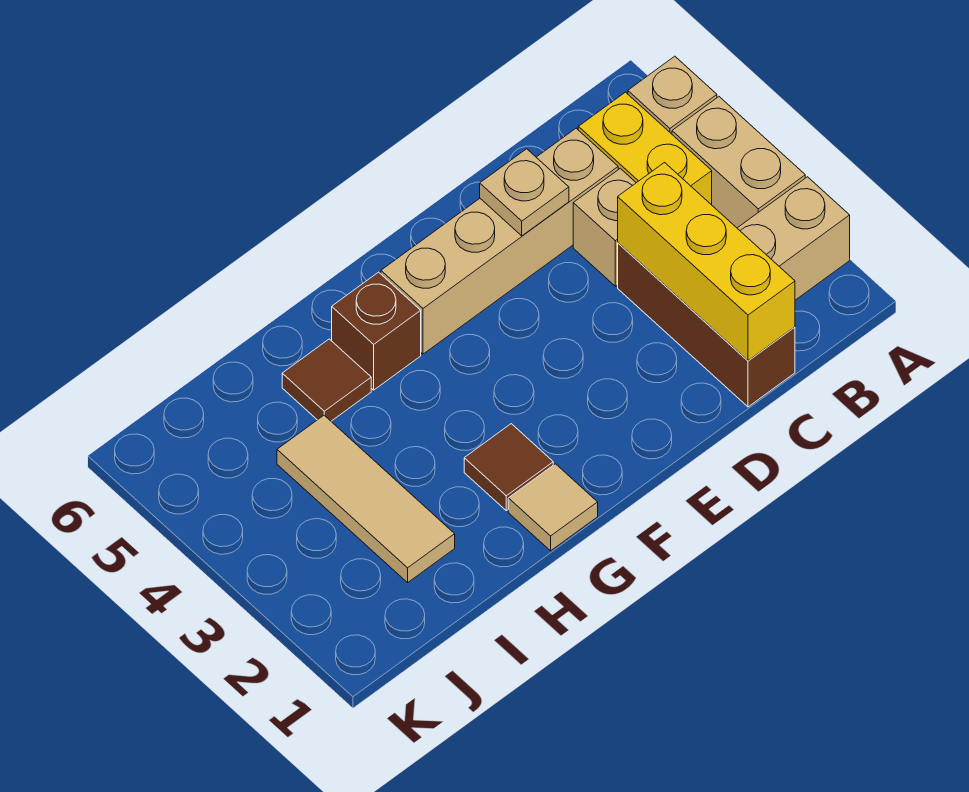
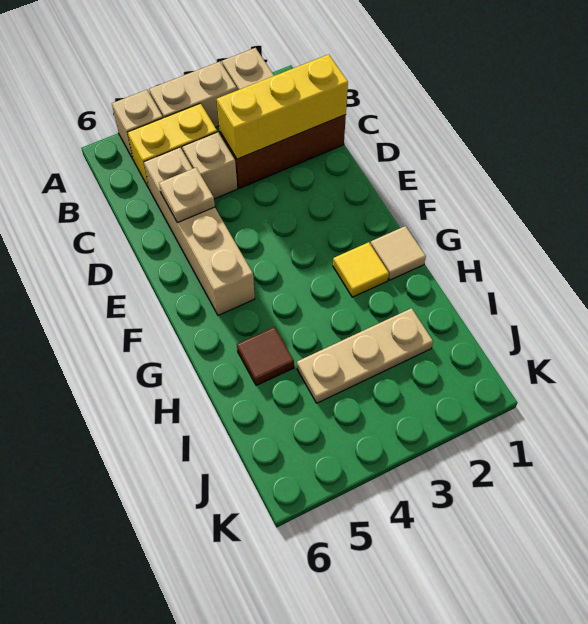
brown tile G2 level 1 -> yellow tile G2 level 1
brown brick G5 level 1 -> none
tan tile I2:I4 level 1 -> tan plate I2:I4 level 1

